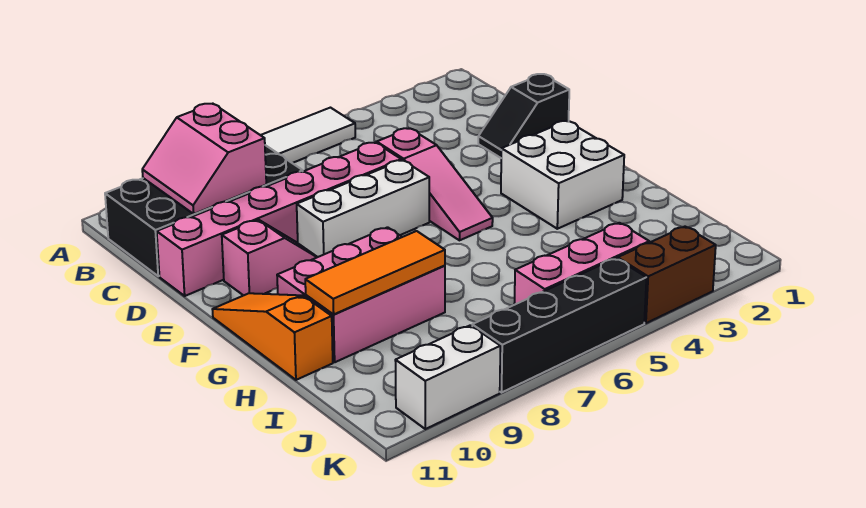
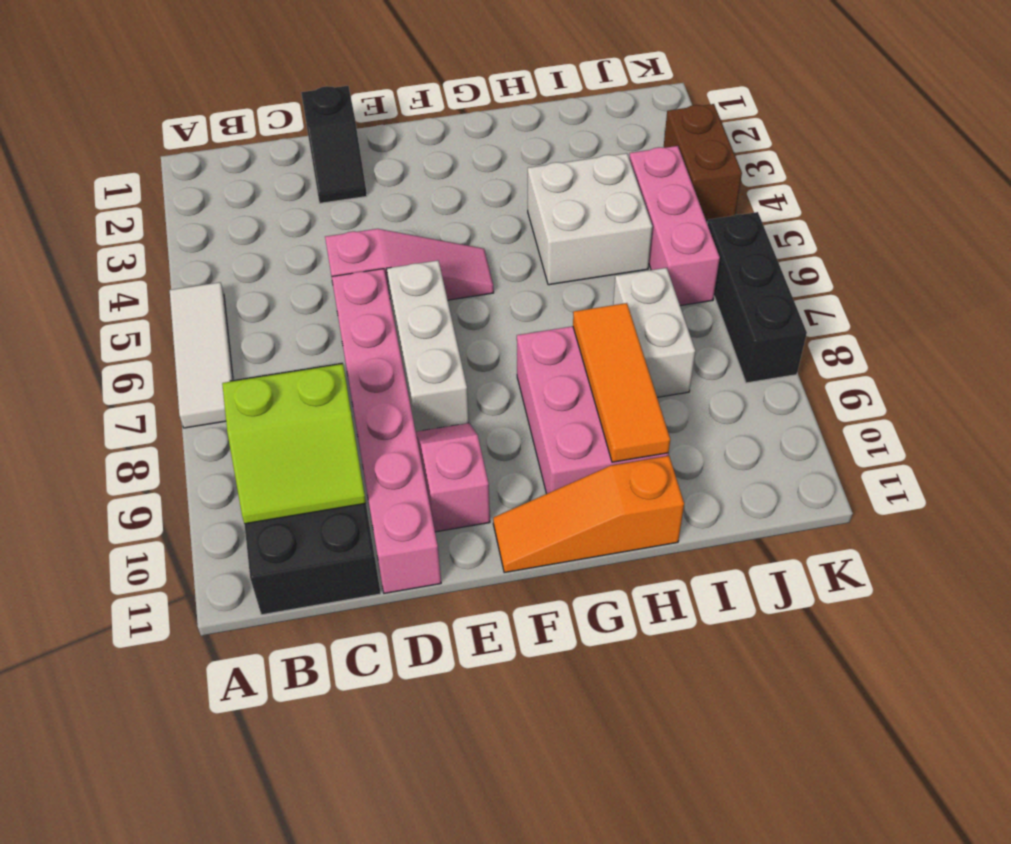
pink slope B9:C10 level 2 top 9 -> lime slope B9:C10 level 2 top 9
white brick F2:G3 level 1 -> white brick H4:I5 level 1
black brick K5:K8 level 1 -> black brick K6:K8 level 1
white brick K9:K10 level 1 -> white brick I7:I8 level 1

